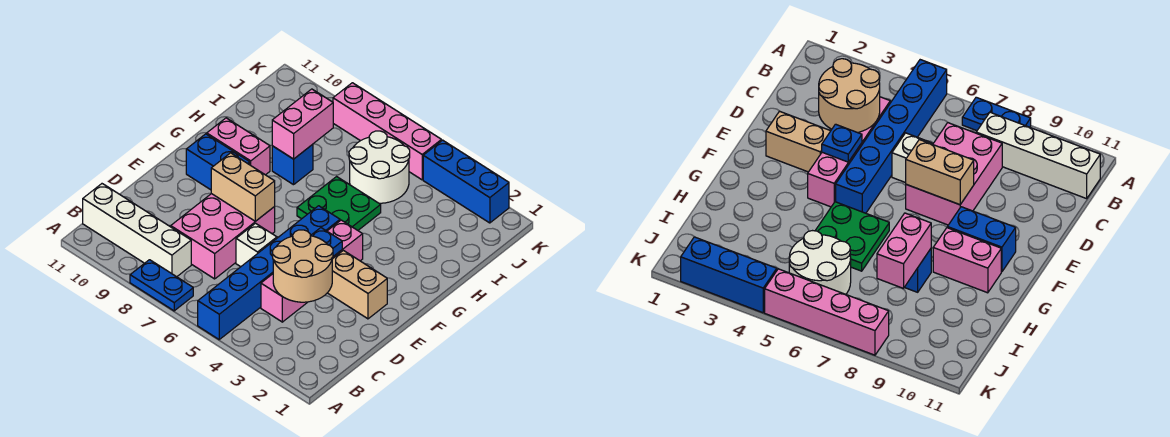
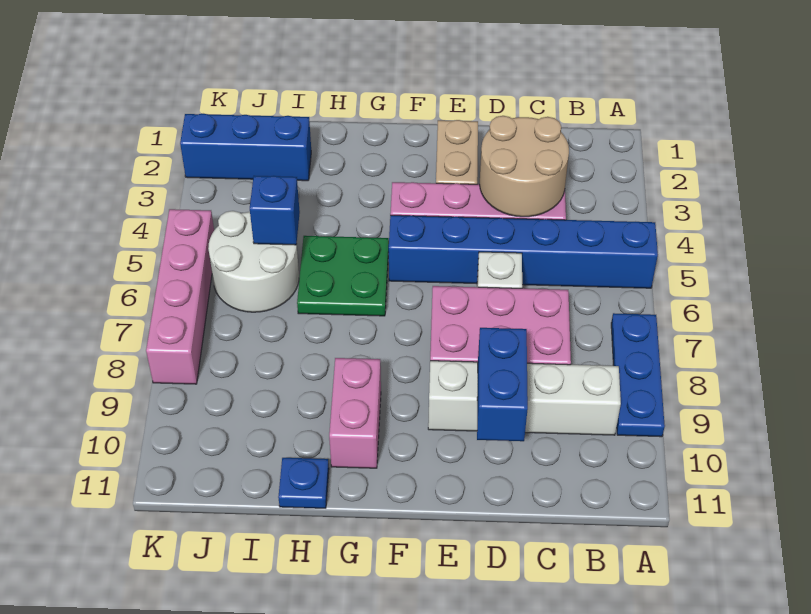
blue plate A7:A8 level 1 -> blue plate A7:A9 level 1
white brick B8:B11 level 1 -> white brick B9:E9 level 1
blue plate E4 level 2 -> blue plate H11 level 1
tan brick E7:E8 level 2 -> none
blue brick F9:F10 level 1 -> blue brick D9:D10 level 2
blue brick H8 level 1 -> blue brick I5 level 2
pink brick H8:I8 level 2 -> none
blue brick K2:K4 level 1 -> blue brick I2:K2 level 1

